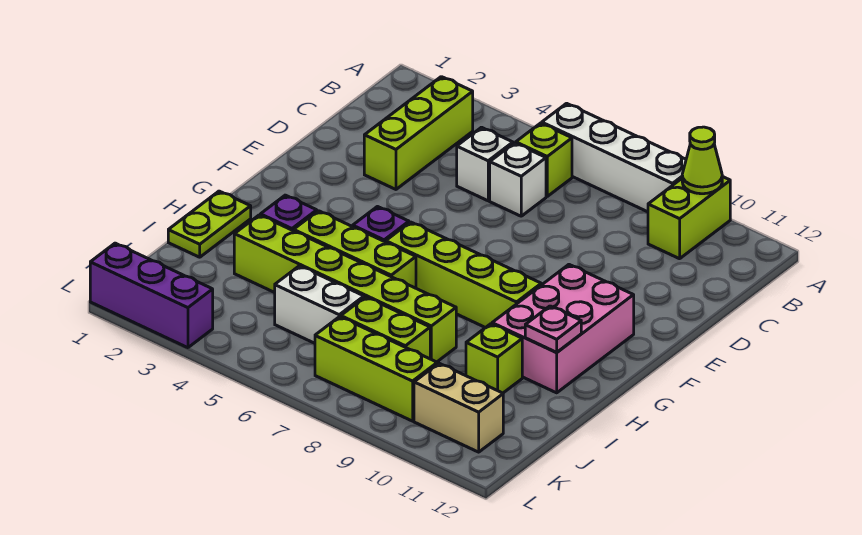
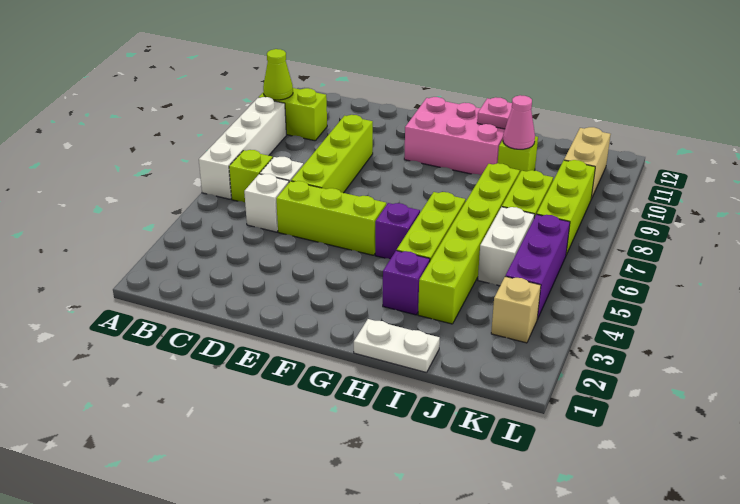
lime brick B3:D3 level 1 -> lime brick D5:F5 level 1
lime brick G6:G9 level 1 -> lime brick D6:D9 level 1
lime plate H1:I1 level 1 -> white plate H1:I1 level 1
none -> pink cone I10 level 2
none -> tan brick K3 level 1
purple brick L1:L3 level 1 -> purple brick K4:K6 level 1

